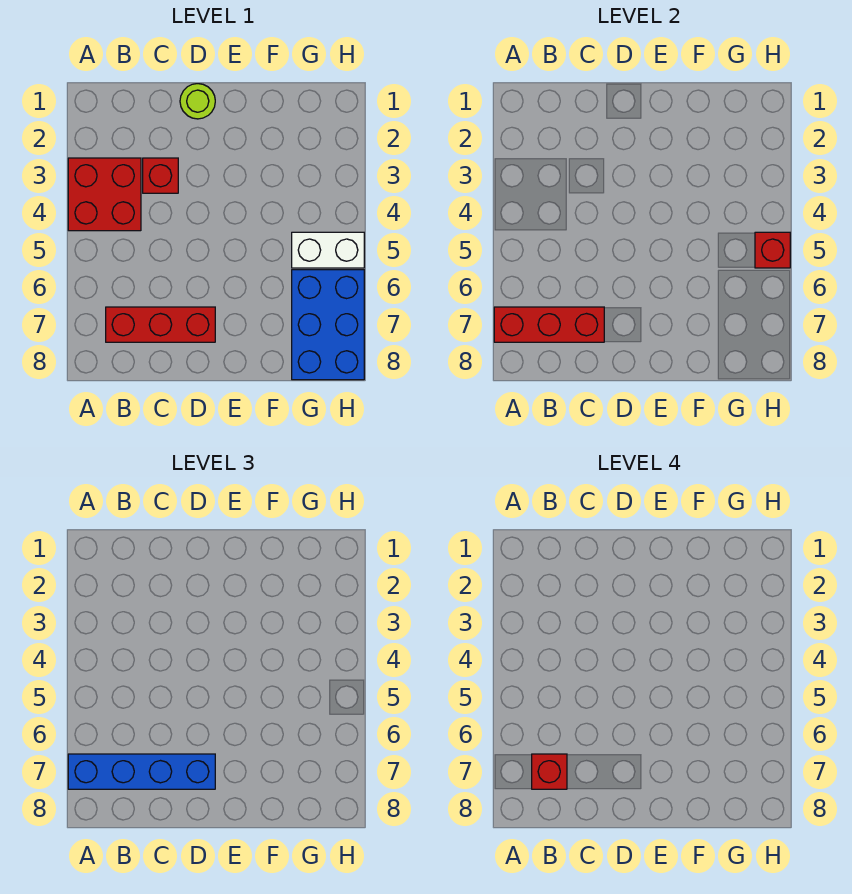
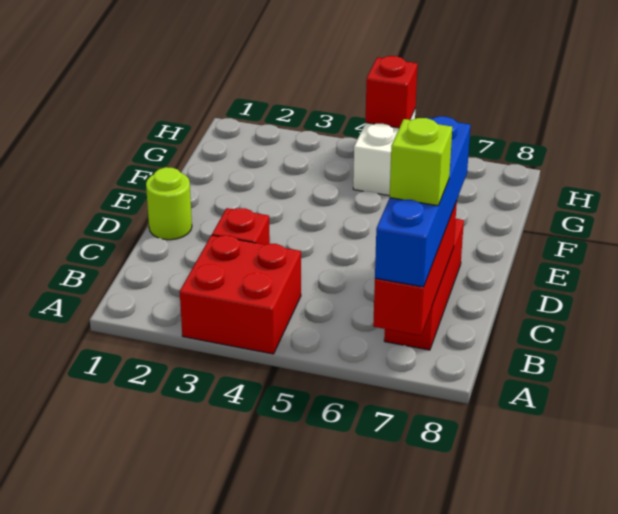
red brick B7 level 4 -> lime brick B7 level 4
blue brick G6:H8 level 1 -> none

